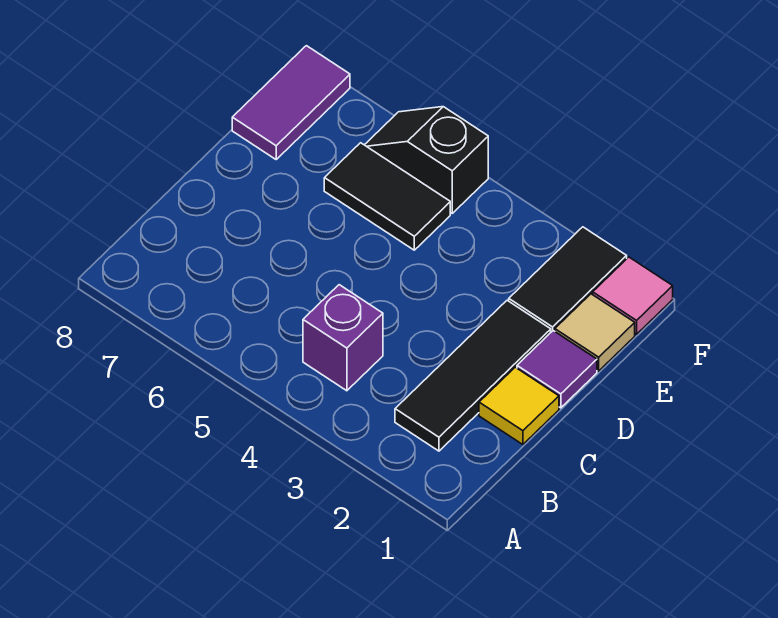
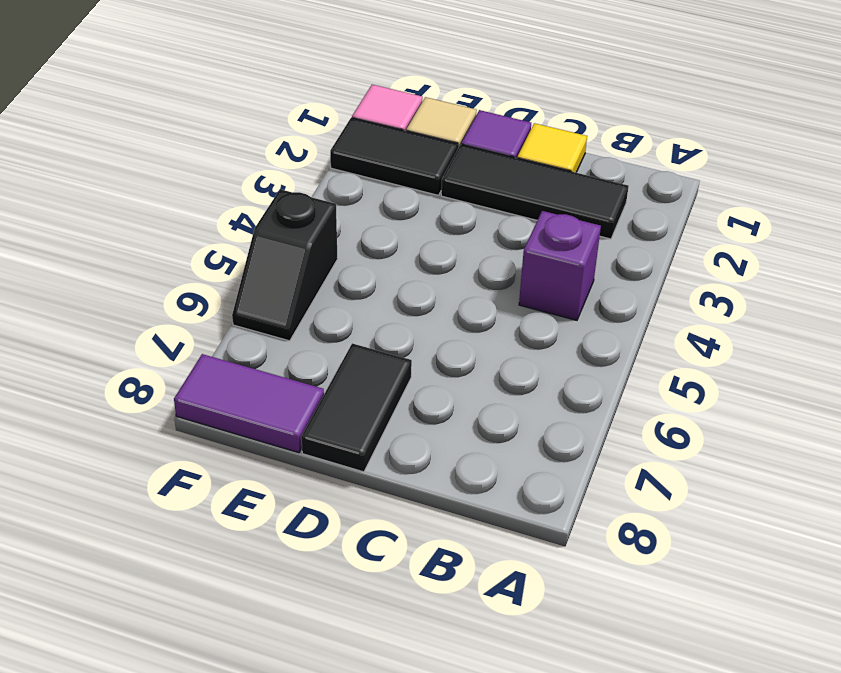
black tile E5:E6 level 1 -> black tile D7:D8 level 1

